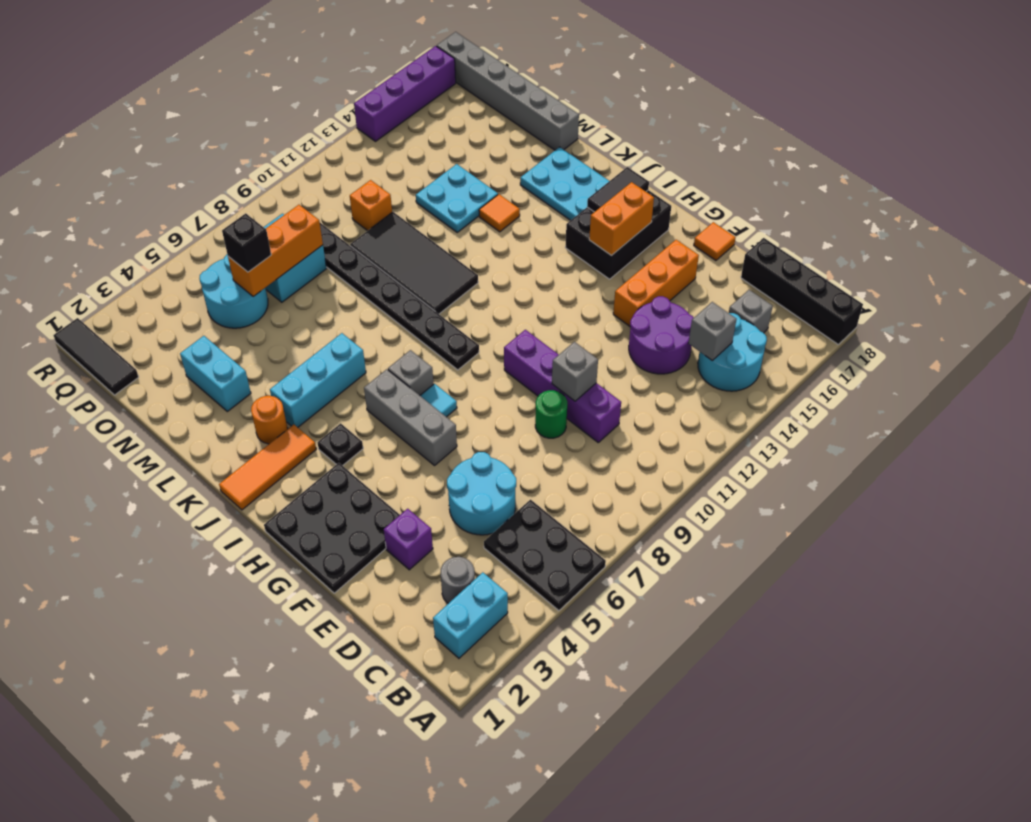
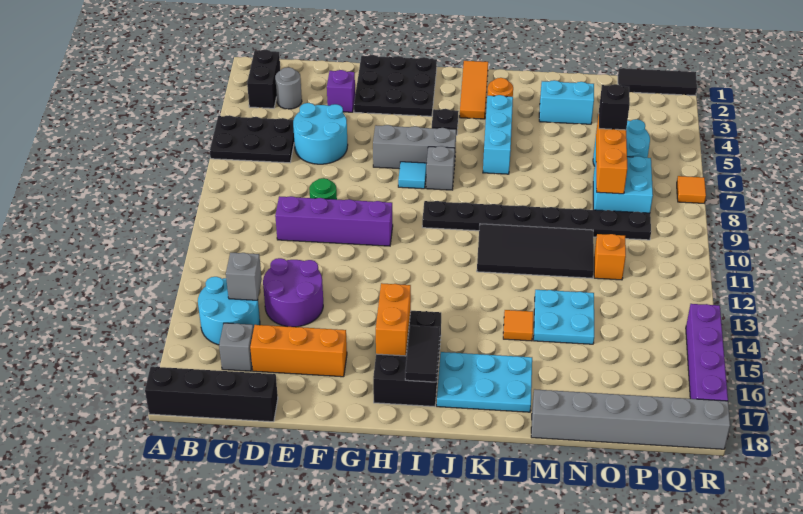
cyan brick B2:B3 level 1 -> black brick B2:B3 level 1
grey brick E10 level 2 -> none
orange brick F14:F16 level 1 -> orange brick D16:F16 level 1
orange tile F18 level 1 -> orange tile R7 level 1

